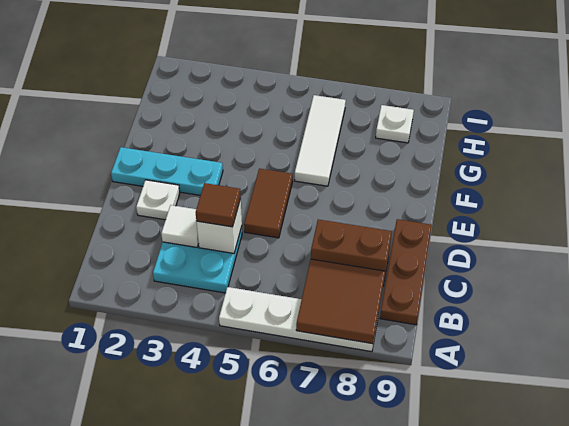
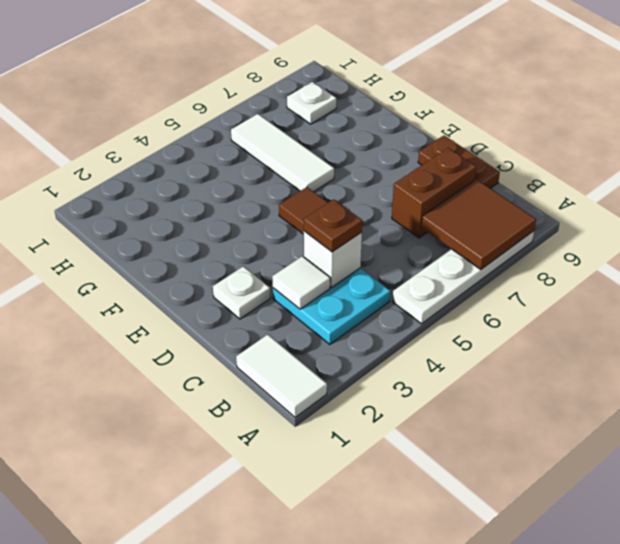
none -> white tile A1:B1 level 1
brown plate B9:D9 level 1 -> brown plate C9:D9 level 1
brown tile C4 level 3 -> brown plate C4 level 3
cyan plate E1:E3 level 1 -> none

